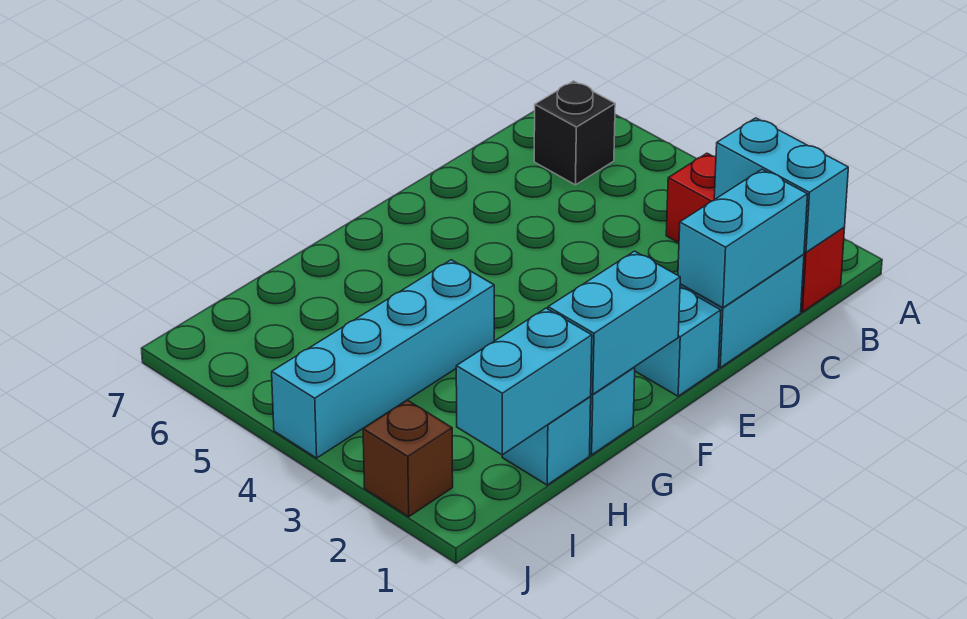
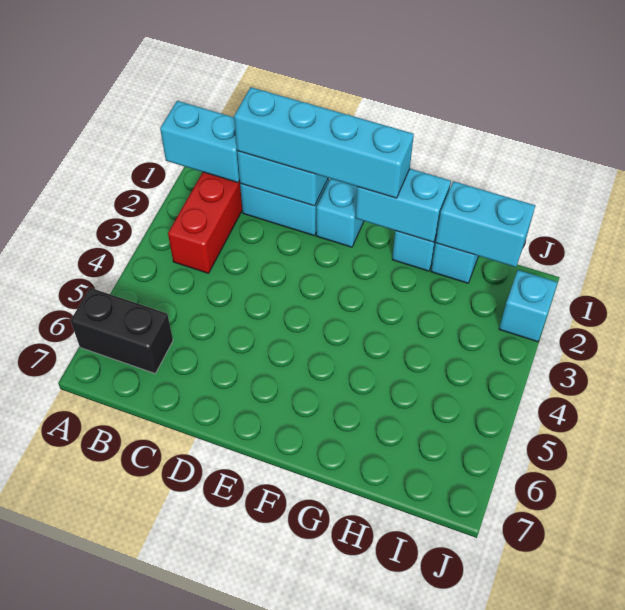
cyan brick B1:B2 level 2 -> cyan brick A1:B1 level 2
black brick B6 level 1 -> black brick A6:B6 level 1
cyan brick G4:J4 level 1 -> cyan brick C1:F1 level 3
brown brick J2 level 1 -> cyan brick J2 level 1

